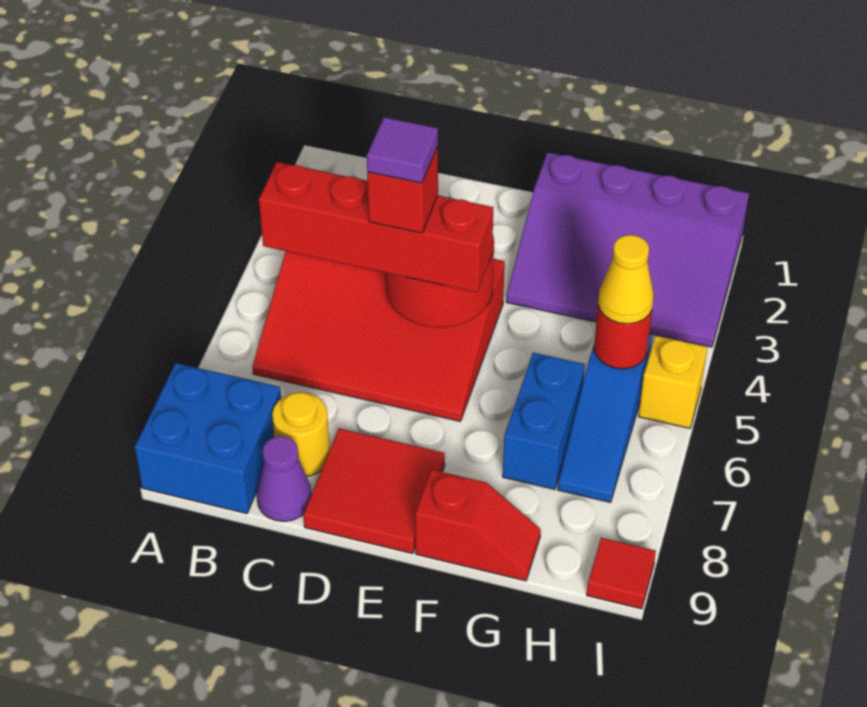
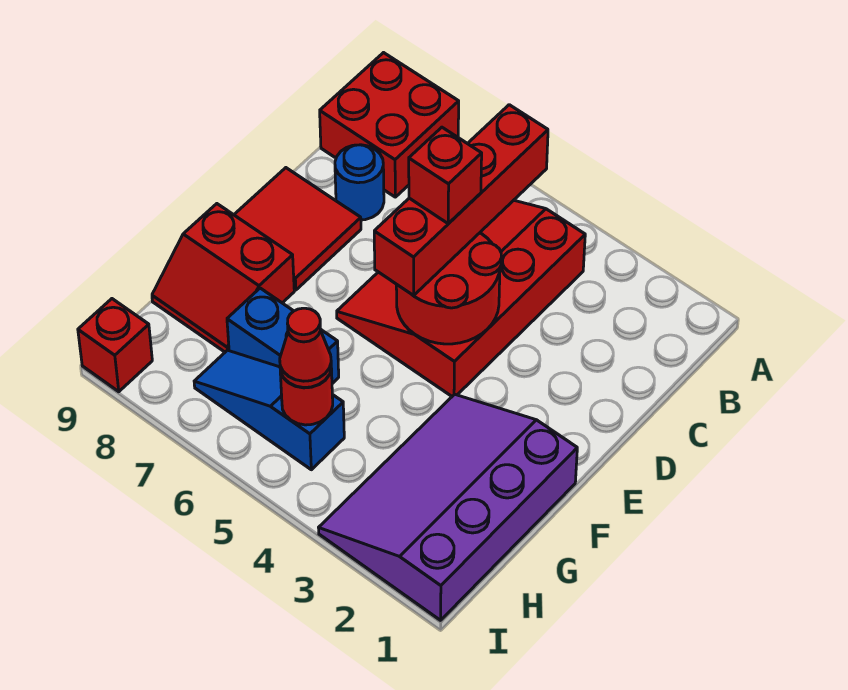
blue brick A8:B9 level 1 -> red brick A8:B9 level 1
yellow round brick C8 level 1 -> blue round brick C8 level 1
purple cone C9 level 1 -> none
purple tile D5 level 5 -> none
red slope F9:G9 level 1 top F -> red slope F8:G9 level 1 top F
yellow cone H5 level 3 -> red cone H5 level 3
yellow brick I5 level 1 -> none
red tile I9 level 1 -> red brick I9 level 1

